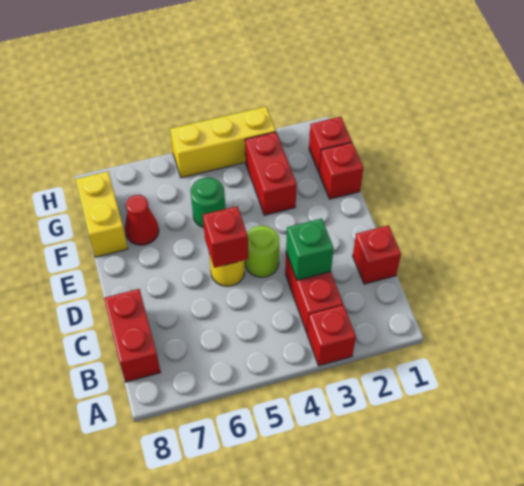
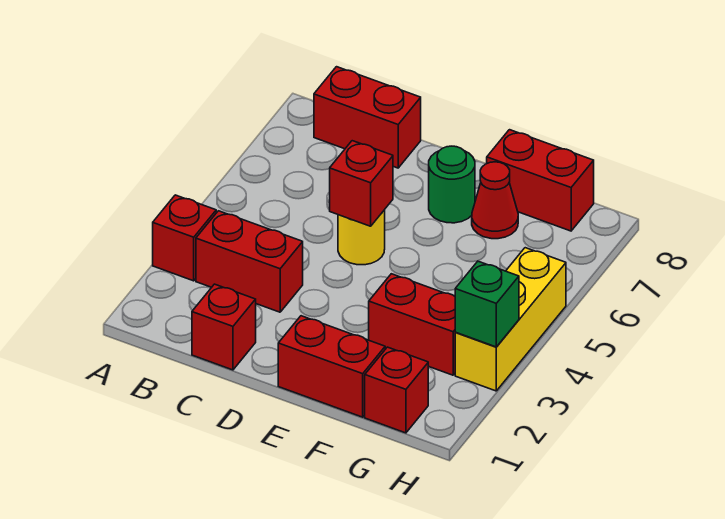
green brick C3 level 2 -> green brick H3 level 2
lime round brick D4 level 1 -> none
red brick F1 level 1 -> red brick E1:F1 level 1
green round brick F5 level 1 -> green round brick E7 level 1
yellow brick F8:G8 level 1 -> red brick F8:G8 level 1

